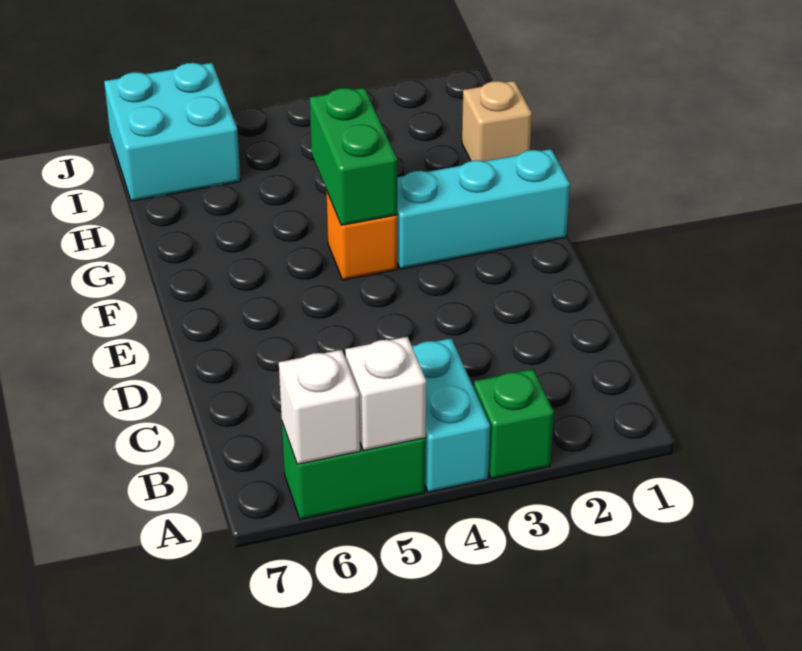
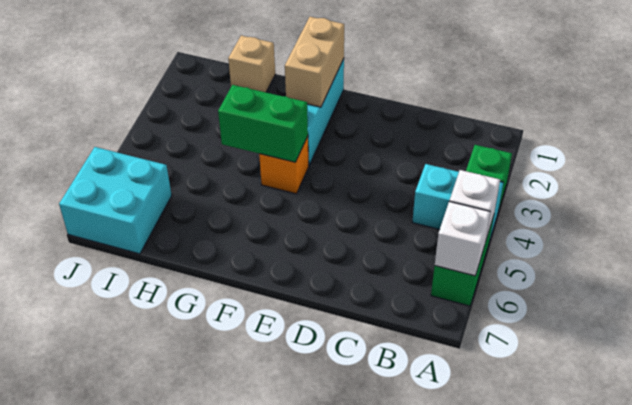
none -> tan brick F1:F2 level 2

